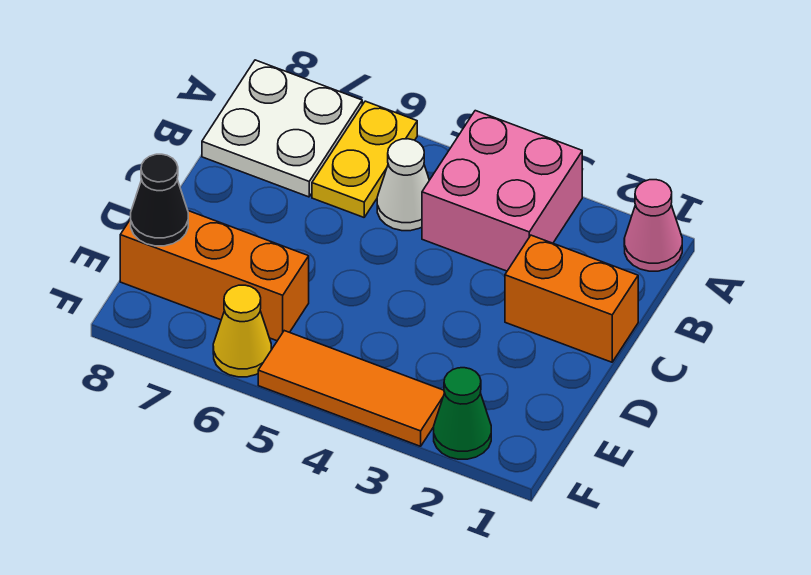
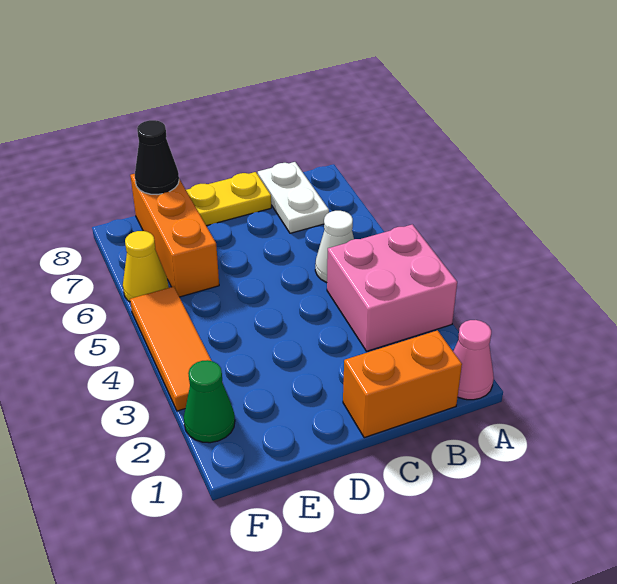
yellow plate A6:B6 level 1 -> yellow plate C8:D8 level 1
white plate A7:B8 level 1 -> white plate B7:B8 level 1
orange brick C1:C2 level 1 -> orange brick B1:C1 level 1

